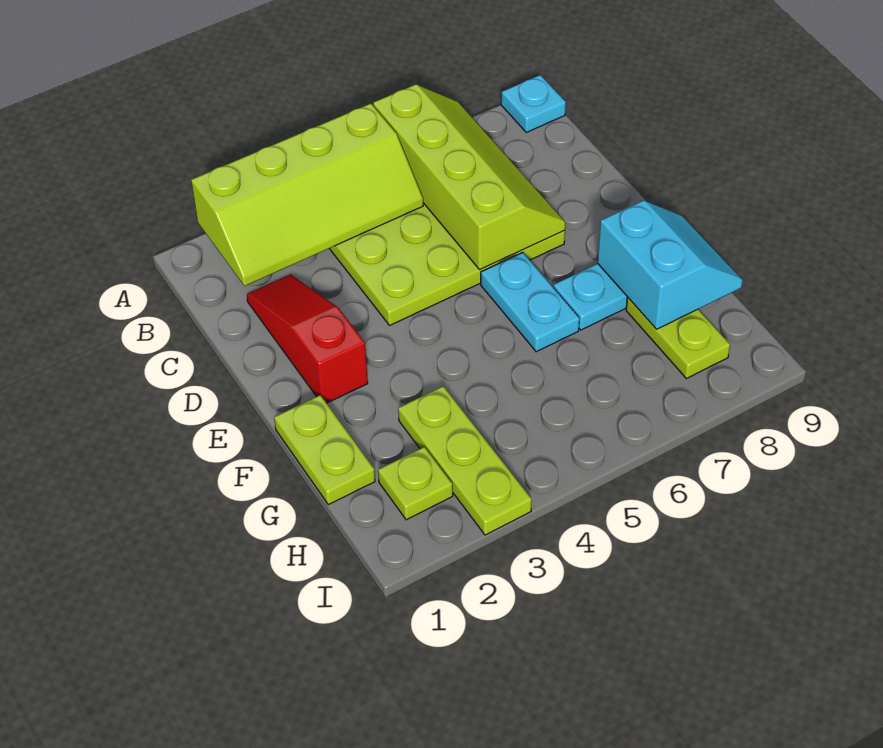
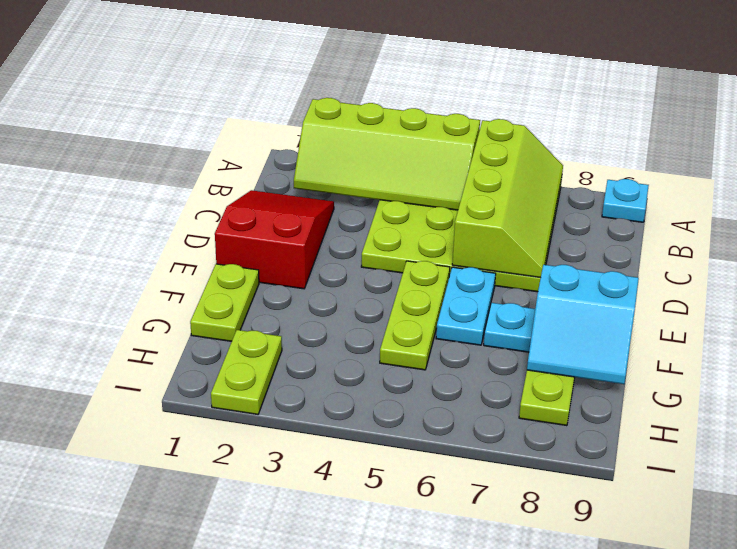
red slope C2:E2 level 1 top E -> red slope C1:E2 level 1 top E
cyan slope F8:G9 level 2 top 8 -> cyan slope F8:G9 level 2 top F
lime plate G3:I3 level 1 -> lime plate E5:G5 level 1
lime plate H2 level 1 -> lime plate H2:I2 level 1

